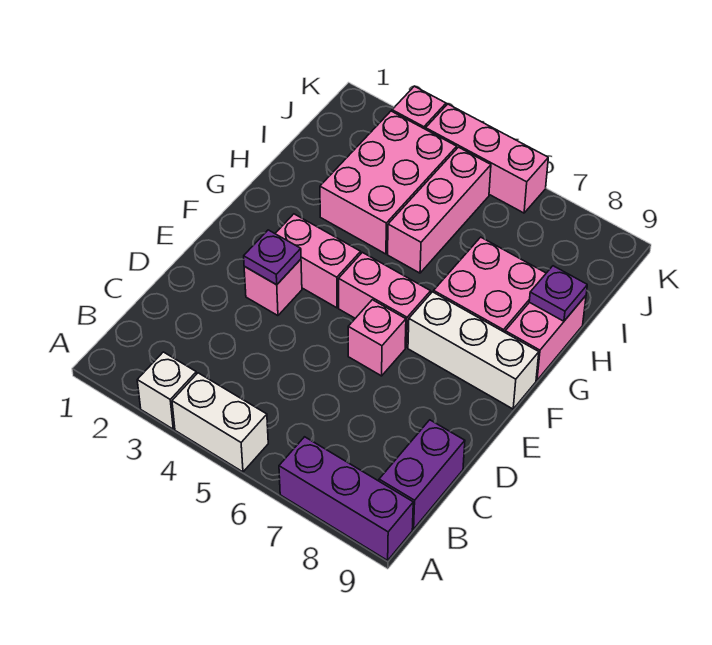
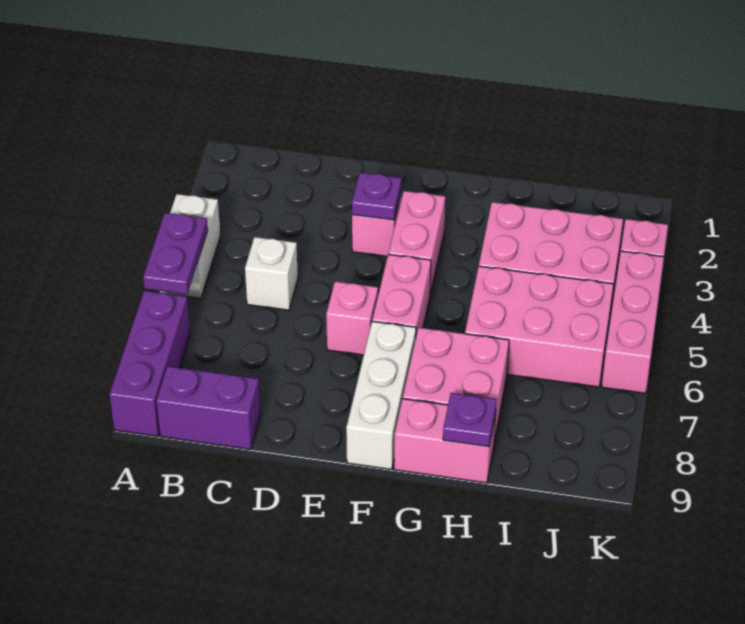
white brick A3 level 1 -> white brick C5 level 1
none -> purple plate A5:A6 level 2
pink brick H5:J5 level 1 -> pink brick H5:J6 level 1

